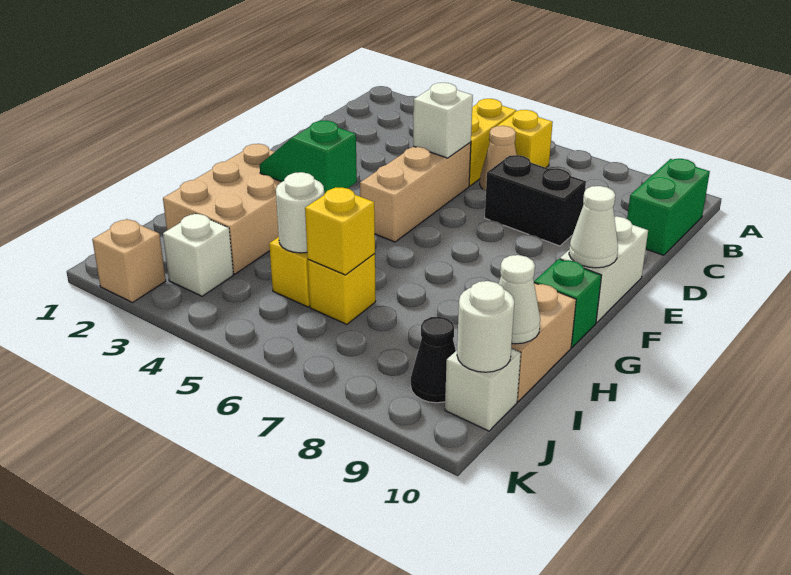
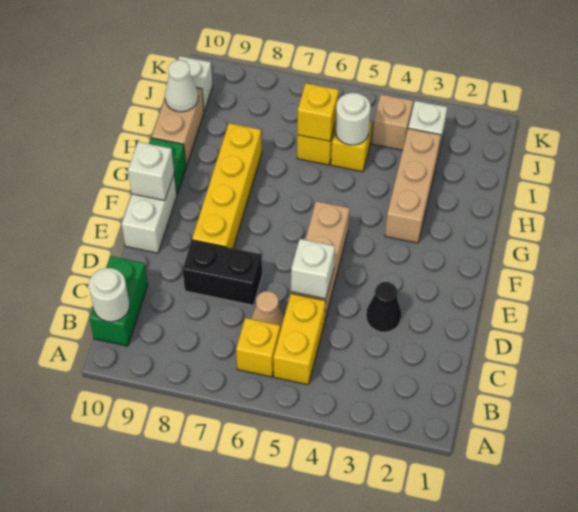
none -> yellow brick E8:H8 level 1
white cone F10 level 2 -> white brick F10 level 2
tan brick G2:I3 level 1 -> tan brick G3:I3 level 1
green slope G3:G4 level 2 top 4 -> none
black cone J9 level 1 -> black cone D3 level 1
white round brick J10 level 2 -> white round brick B10 level 2
tan brick K2 level 1 -> tan brick J4 level 1

